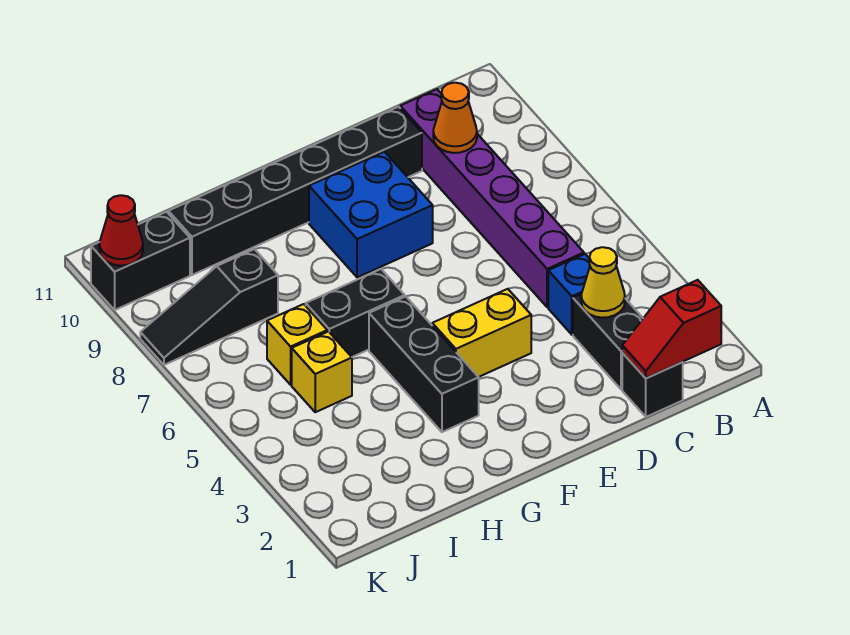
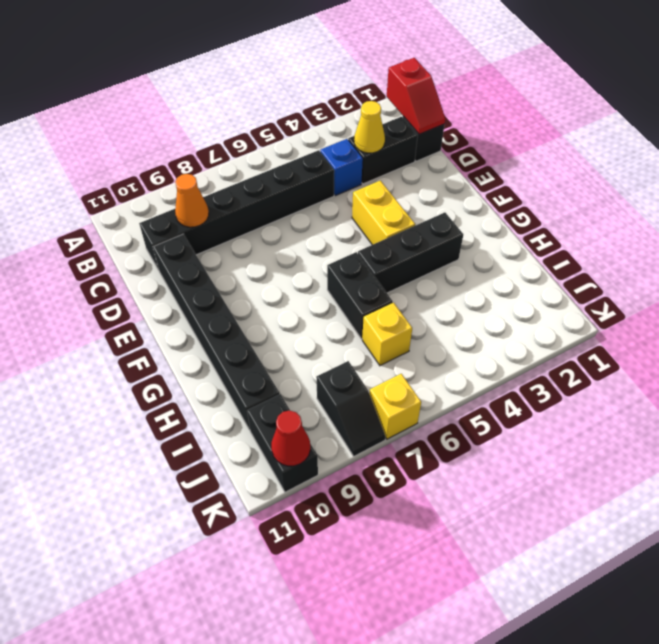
purple brick C5:C10 level 1 -> black brick C5:C10 level 1
blue brick E8:F9 level 1 -> none
yellow brick I5 level 1 -> yellow brick K7 level 1
black slope I8:K8 level 1 top I -> black slope J8:K8 level 1 top J

